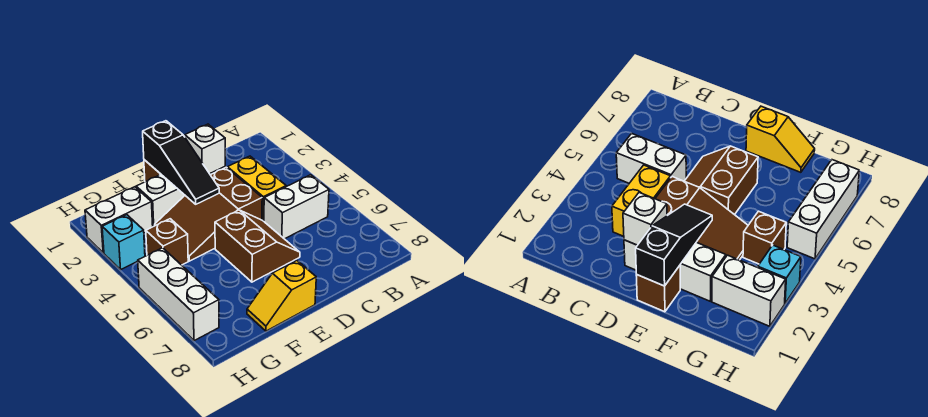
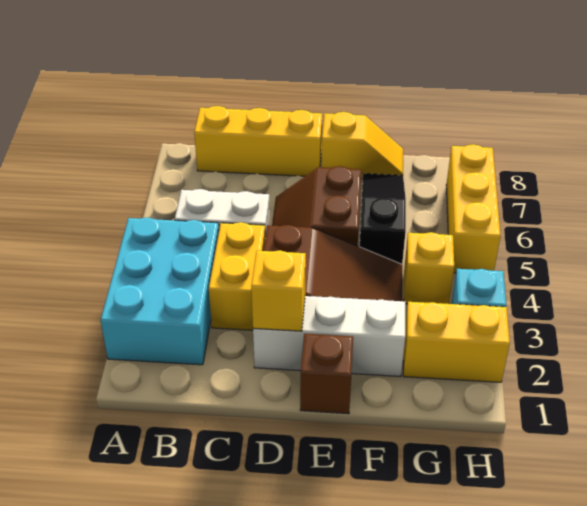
none -> cyan brick A2:B4 level 1
none -> yellow brick B8:D8 level 1
white brick D2 level 2 -> yellow brick D2 level 2
black slope E1:E3 level 2 top 1 -> black slope F5:F7 level 1 top 5
white brick G2:H2 level 1 -> yellow brick G2:H2 level 1
brown brick G4 level 1 -> yellow brick G4 level 1
white brick H5:H7 level 1 -> yellow brick H5:H7 level 1

